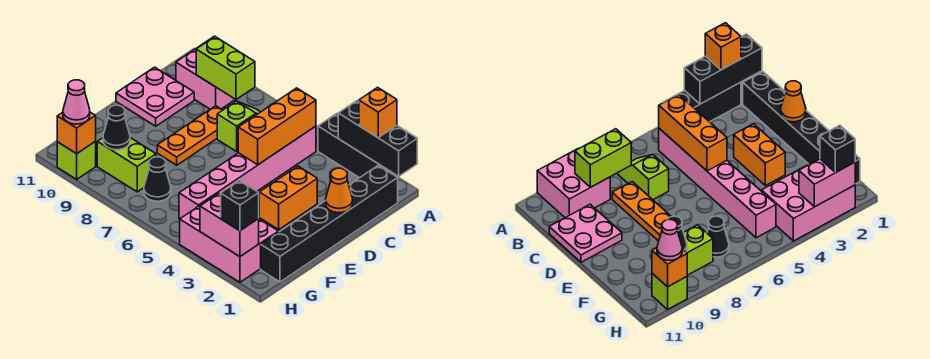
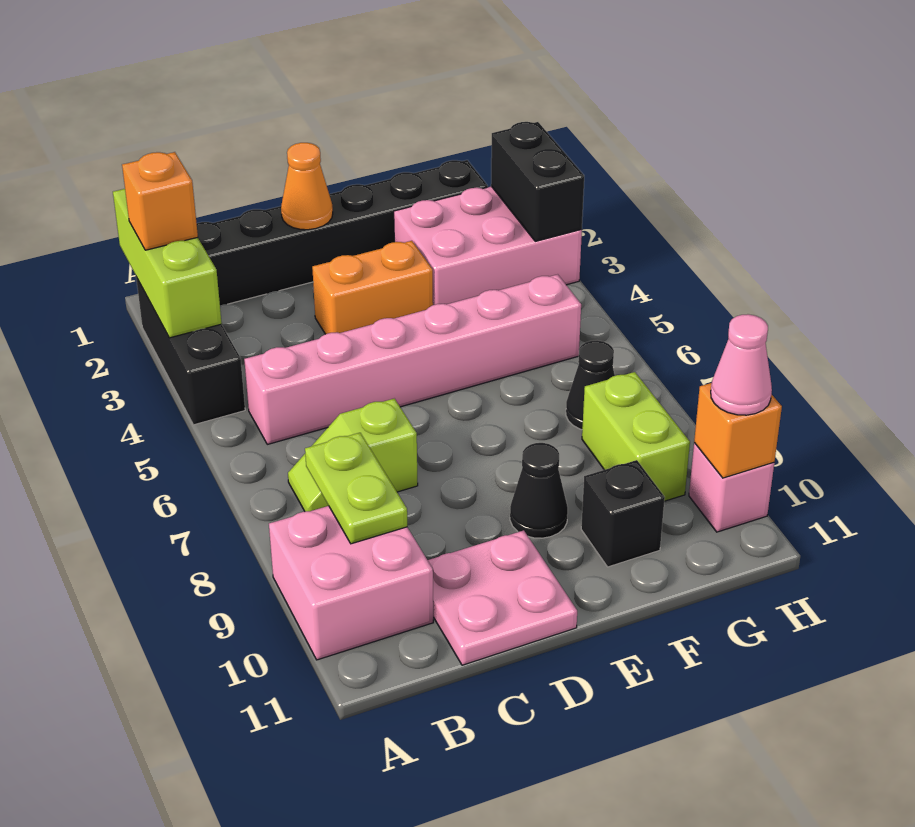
black brick A1:A3 level 2 -> lime brick A1:A3 level 2
orange brick B5:D5 level 2 -> none
lime brick B8:B9 level 2 -> lime plate B8:B9 level 2
orange plate C8:E8 level 1 -> none
pink brick G2:H4 level 1 -> pink brick F2:H3 level 1
black cone G9 level 2 -> black cone E9 level 1
pink brick H2:H3 level 2 -> black brick H2:H3 level 2
black brick H2 level 3 -> black brick F10 level 1
lime brick H10 level 1 -> pink brick H10 level 1

